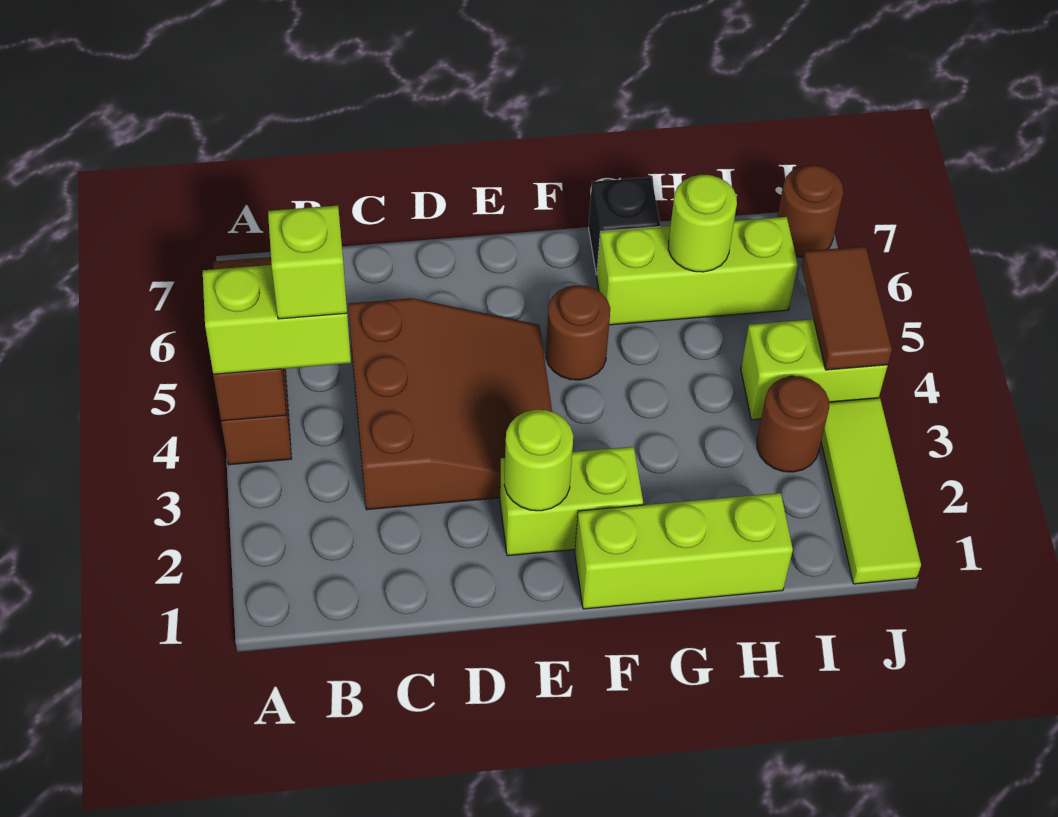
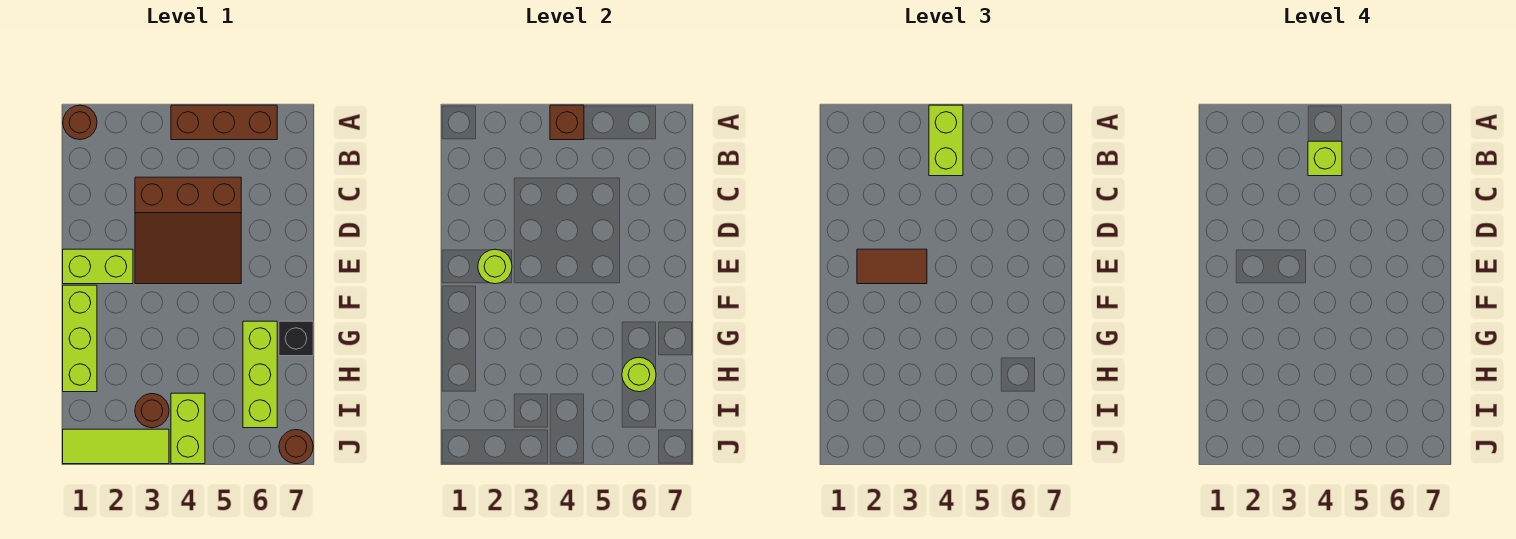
lime brick E2:F2 level 1 -> lime brick E1:E2 level 1
brown round brick F5 level 1 -> brown round brick A1 level 1
brown tile J4:J5 level 2 -> brown tile E2:E3 level 3

